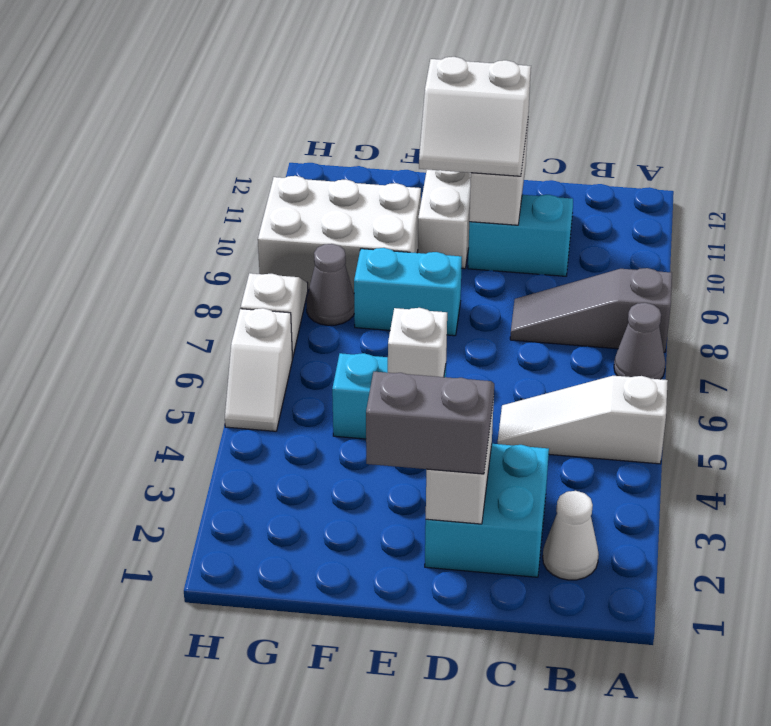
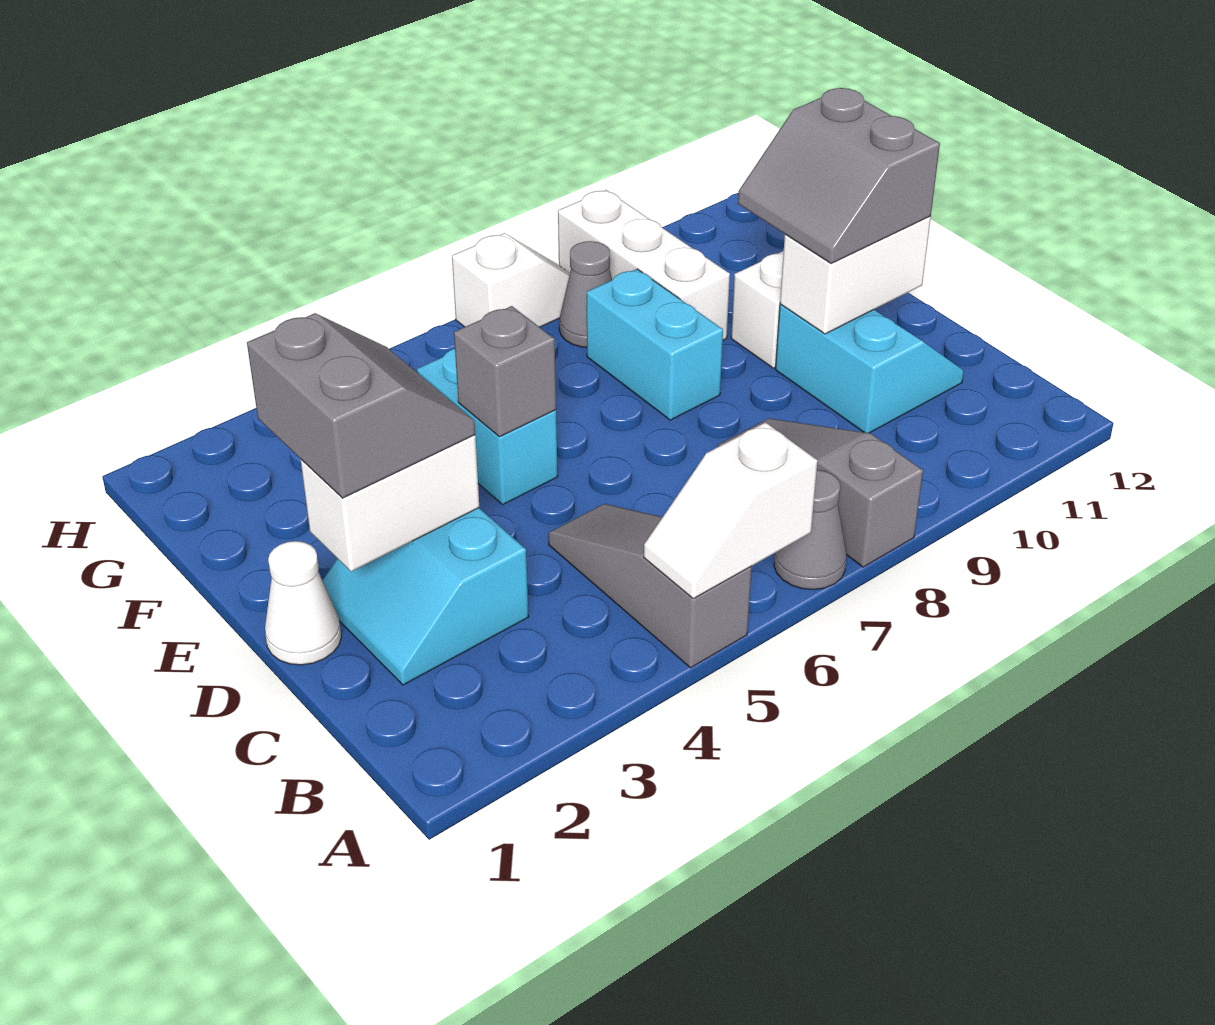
white slope A5:C5 level 1 top A -> grey slope A5:C5 level 1 top A
white cone B2 level 1 -> white cone D1 level 1
cyan brick C2:D3 level 1 -> cyan slope C2:D3 level 1 top 3
white slope D10:E11 level 3 top 11 -> grey slope D10:E11 level 3 top 11
white brick E5 level 2 -> grey brick E5 level 2
white brick F9:H10 level 1 -> white brick F9:H9 level 1
white slope H5:H6 level 1 top 6 -> white slope A5:A6 level 2 top 6

